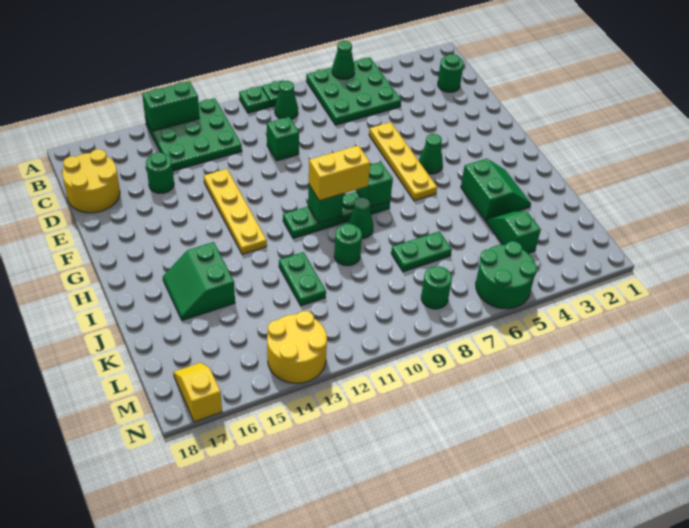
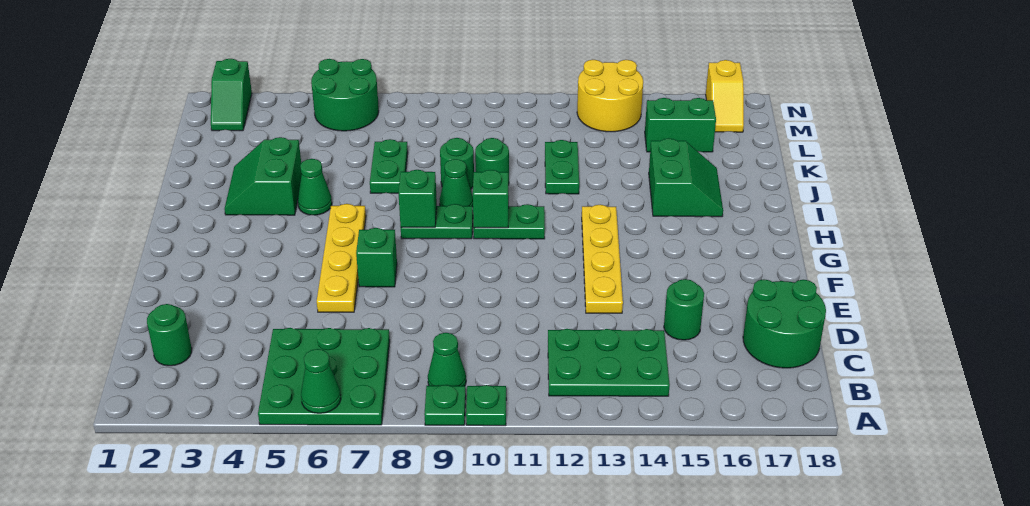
green plate A12:C14 level 1 -> green plate B12:C14 level 1
green brick A13:A14 level 2 -> green brick L15:L16 level 1
yellow round brick C17:D18 level 1 -> green round brick C17:D18 level 1
green brick D10 level 1 -> green brick F7 level 1
green cone G5 level 1 -> green cone I5 level 1
yellow brick H9:H10 level 3 -> none
green slope K4:L4 level 1 top L -> green slope M2:N2 level 1 top N
green plate K7:K8 level 1 -> green plate J7:K7 level 1
green round brick M8 level 1 -> green round brick J9 level 1

